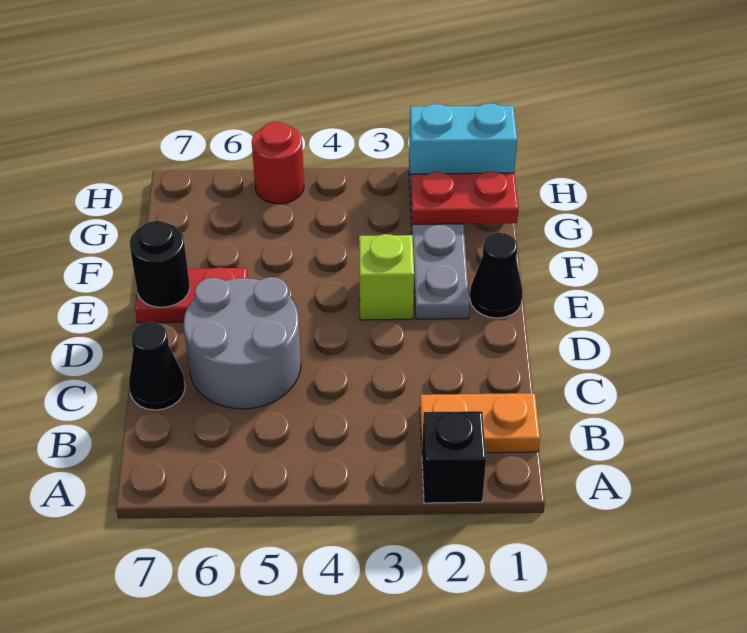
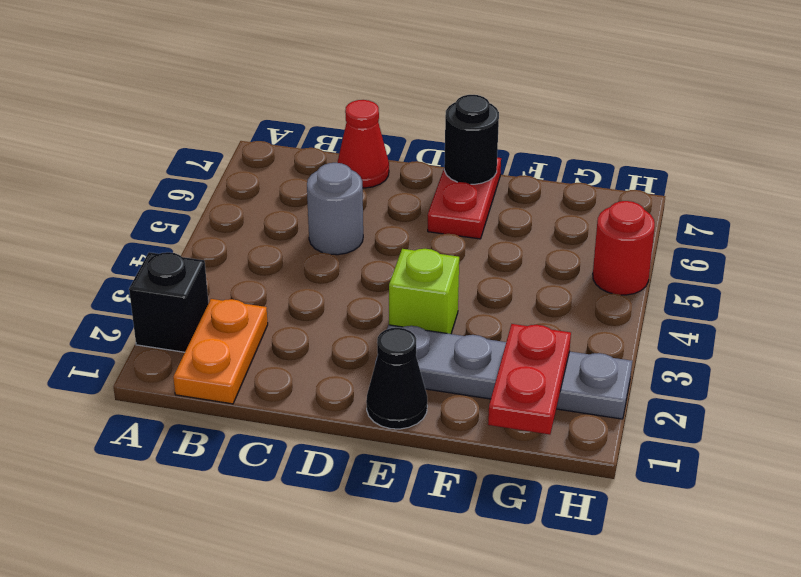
grey round brick C5:D6 level 1 -> grey round brick C5 level 1
black cone C7 level 1 -> red cone C7 level 1
cyan brick H1:H2 level 2 -> none

